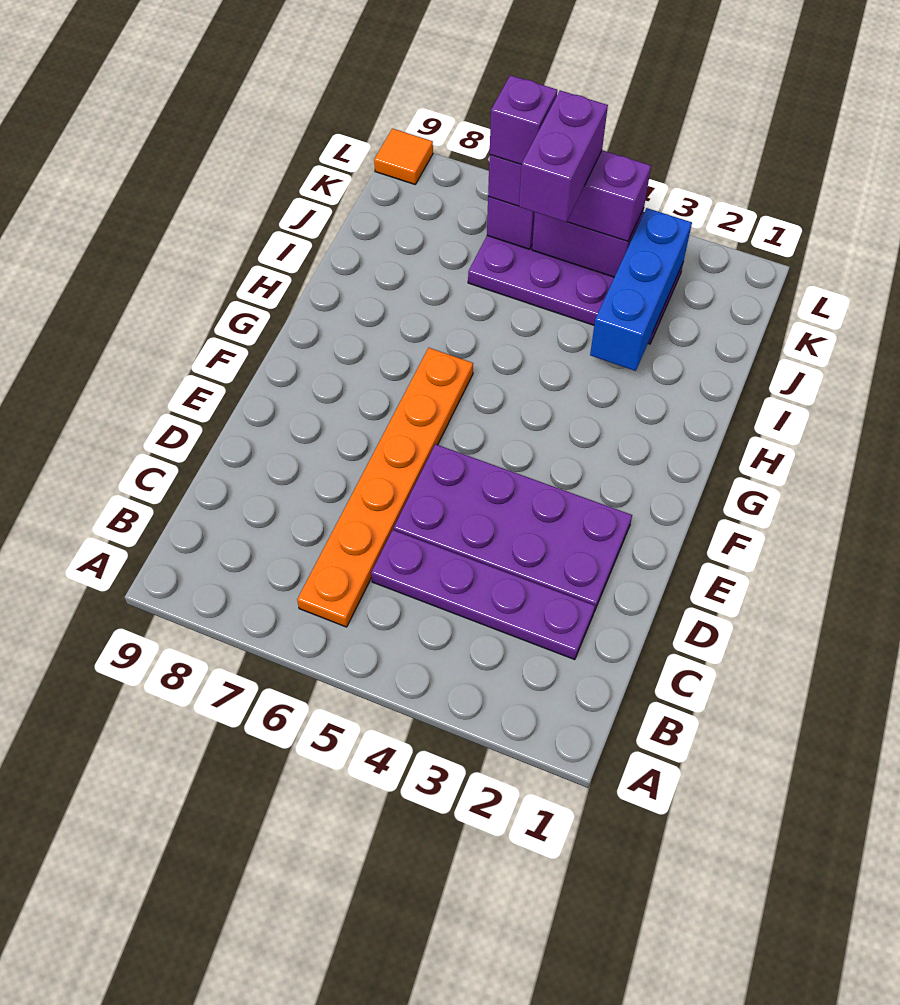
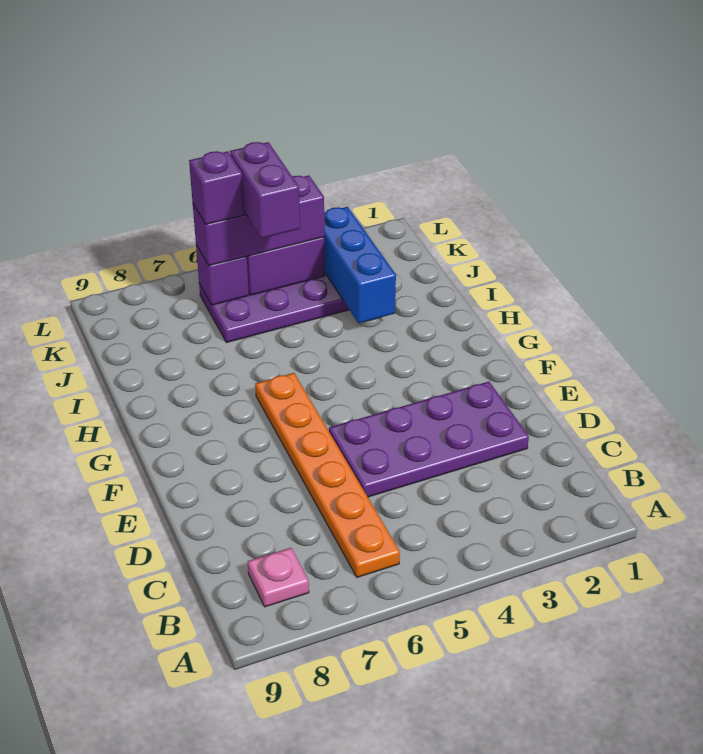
none -> pink plate B8 level 1
purple plate C2:C5 level 1 -> none
orange tile L9 level 1 -> none

